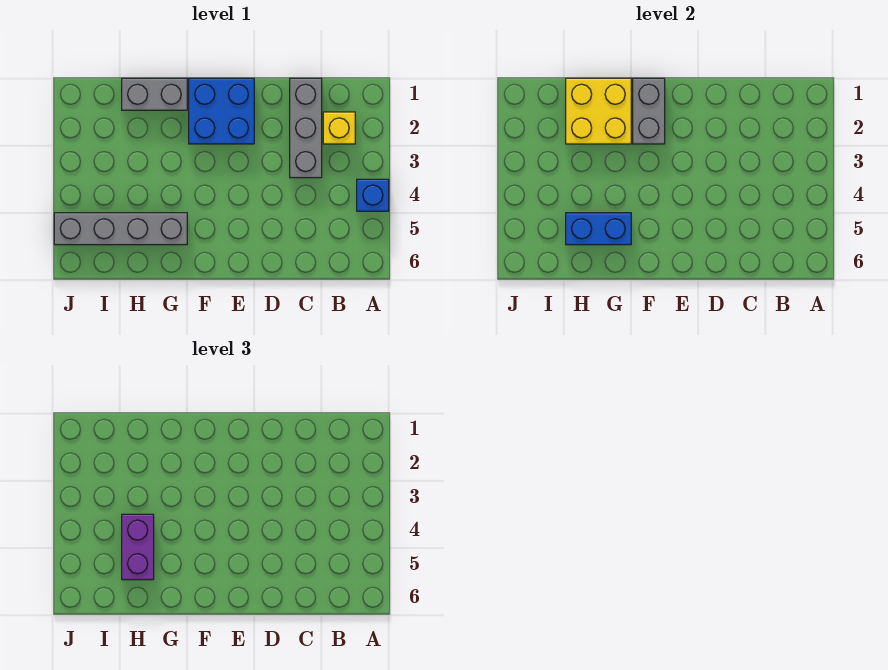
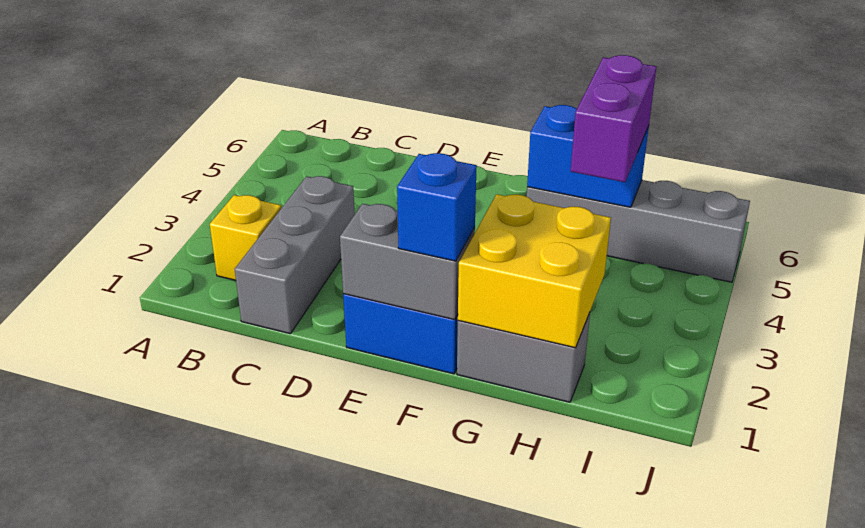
blue brick A4 level 1 -> blue brick F1 level 3
grey brick F1:F2 level 2 -> grey brick E1:F1 level 2

